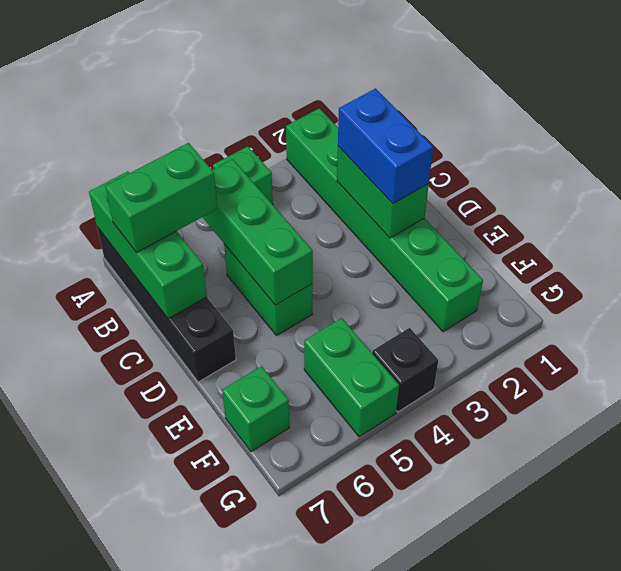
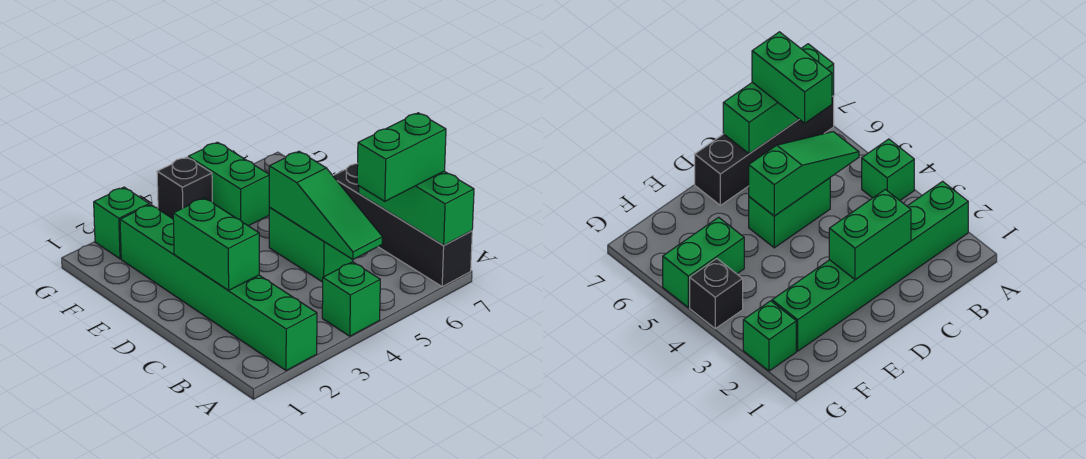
green brick B5:D5 level 2 -> green slope B5:D5 level 2 top D
blue brick C2:D2 level 3 -> none
green brick F7 level 1 -> green brick G2 level 1

